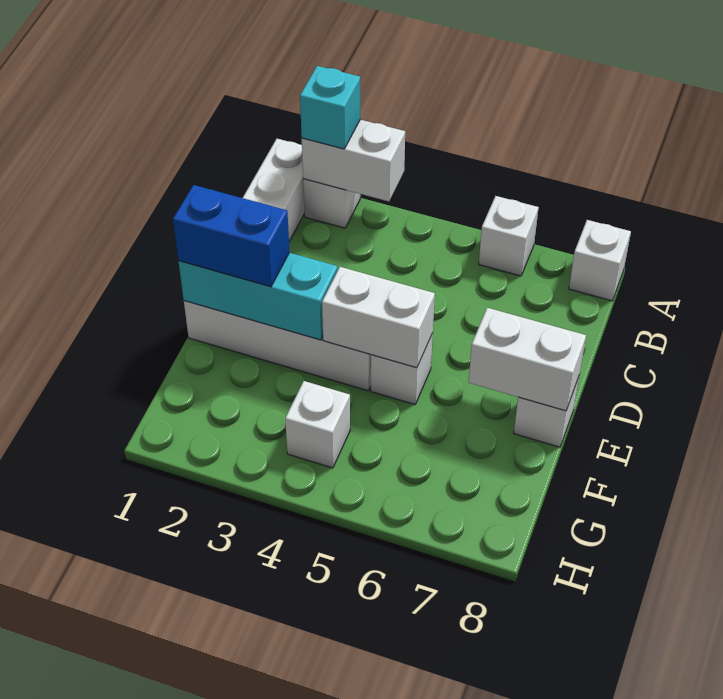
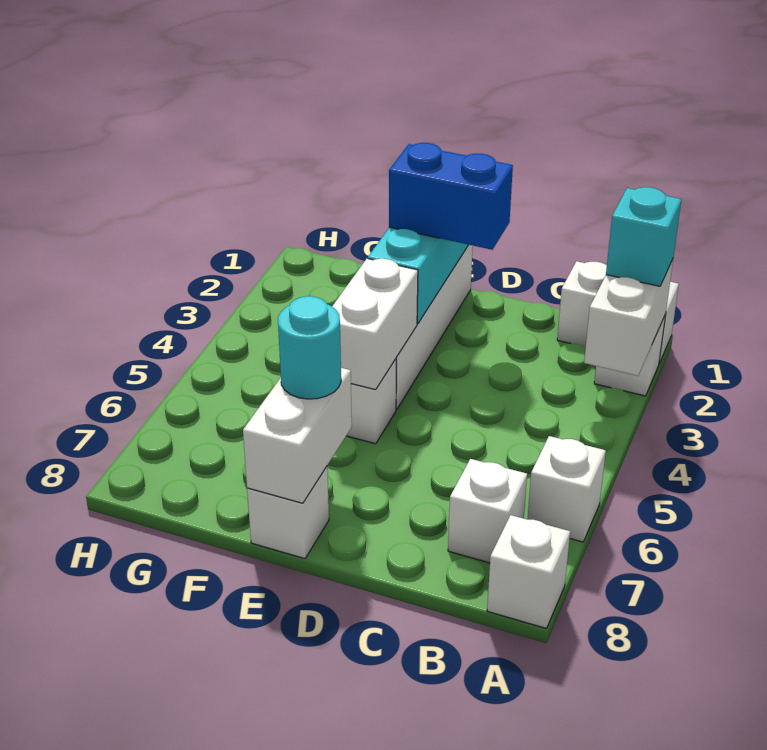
blue brick E1:E2 level 3 -> blue brick D2:E2 level 3
none -> cyan round brick E7 level 3
white brick G4 level 1 -> white brick B7 level 1

